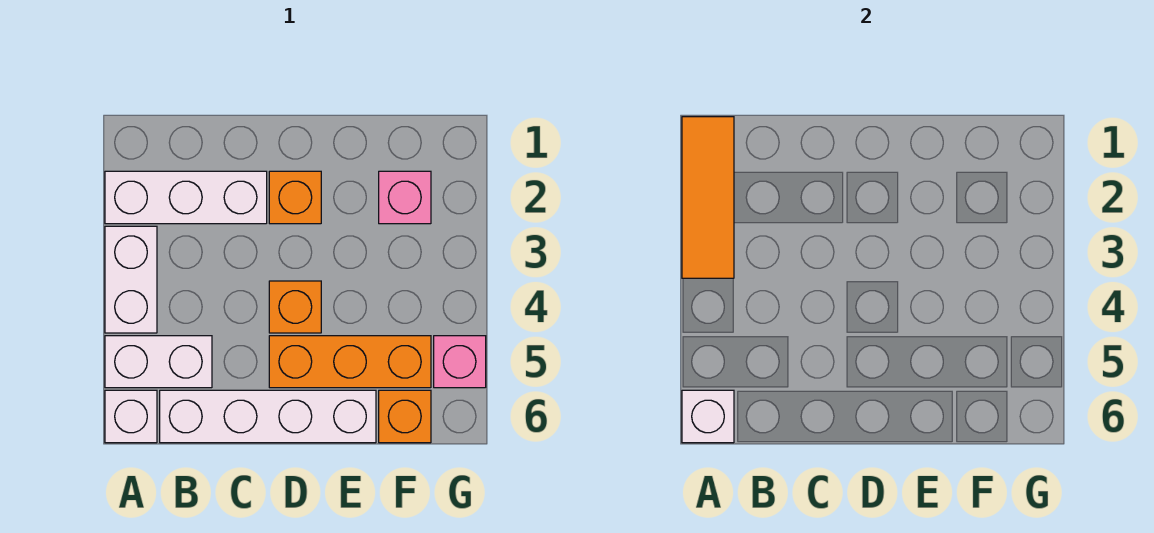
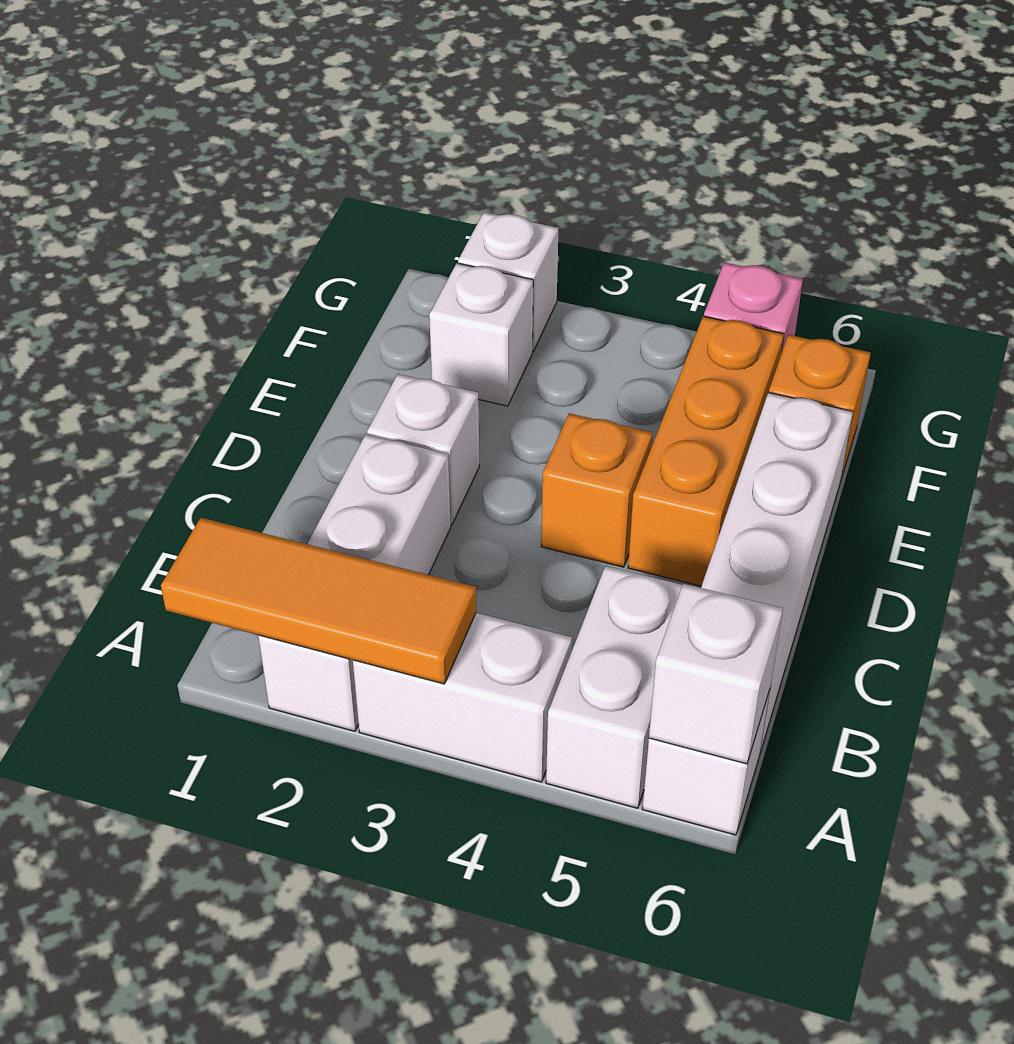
orange brick D2 level 1 -> white brick D2 level 1
pink brick F2 level 1 -> white brick F2 level 1
none -> white brick G2 level 1

